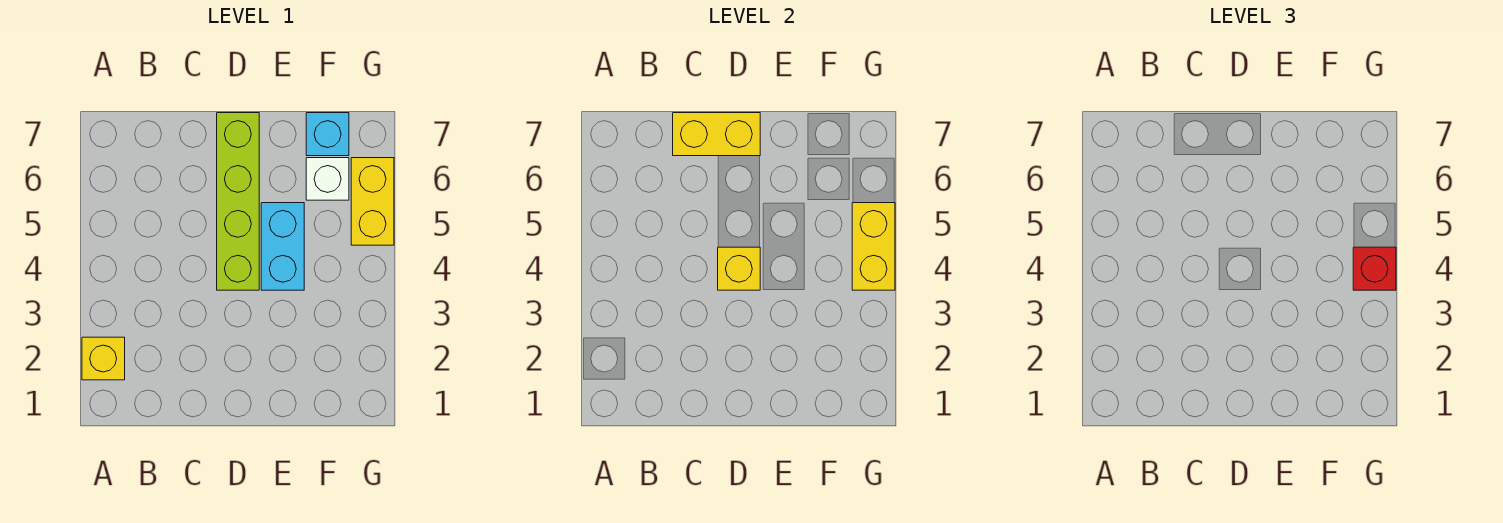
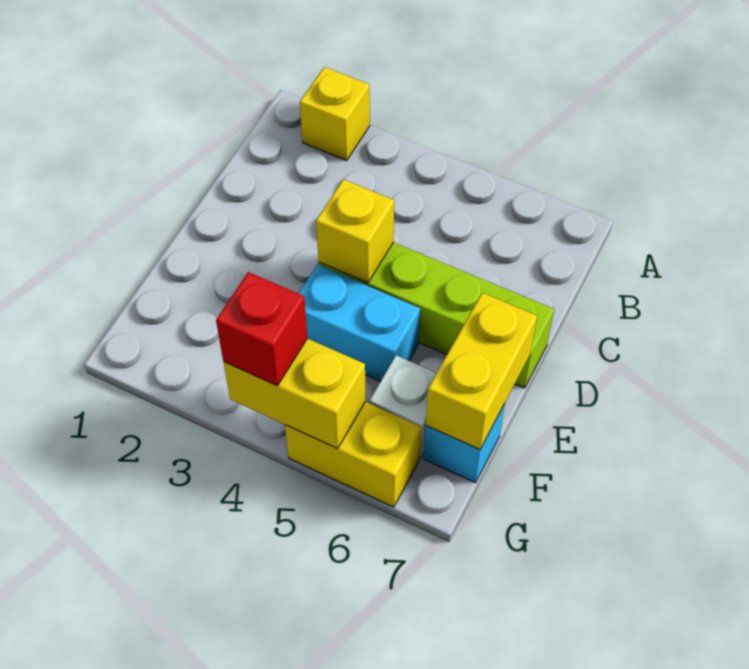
yellow brick C7:D7 level 2 -> yellow brick E7:F7 level 2

